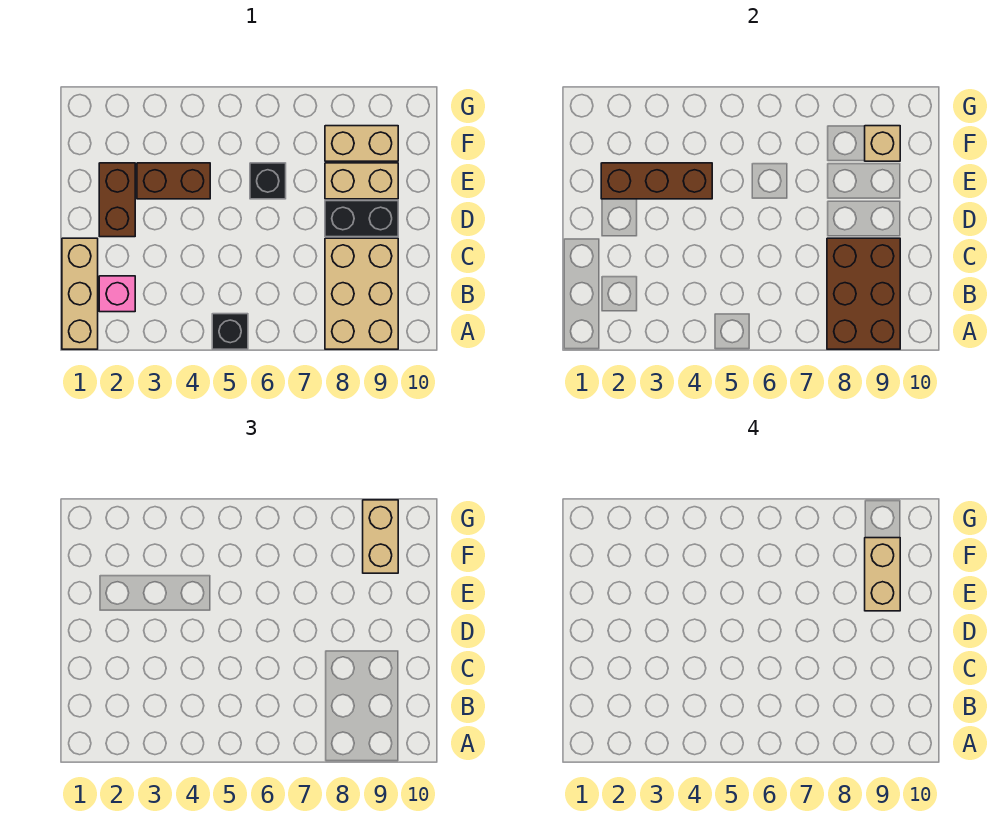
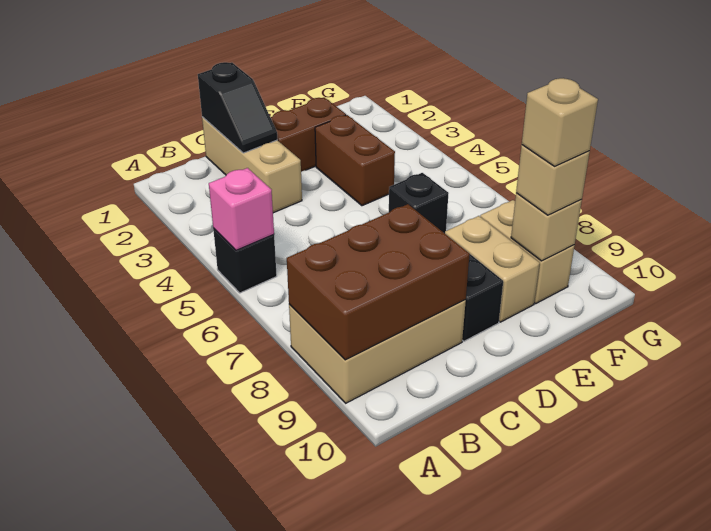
tan brick A1:C1 level 1 -> tan brick C1:C3 level 1
pink brick B2 level 1 -> pink brick A5 level 2
none -> black slope C1:C2 level 2 top 1
brown brick E2:E4 level 2 -> none
tan brick E9:F9 level 4 -> tan brick F9 level 4
tan brick F9:G9 level 3 -> tan brick F9 level 3

